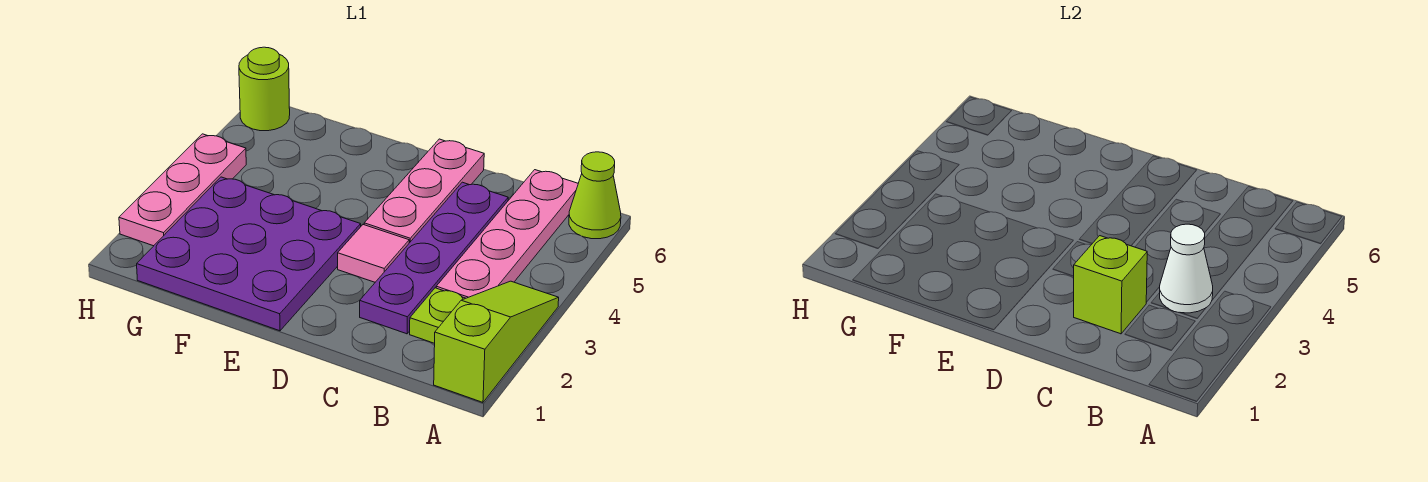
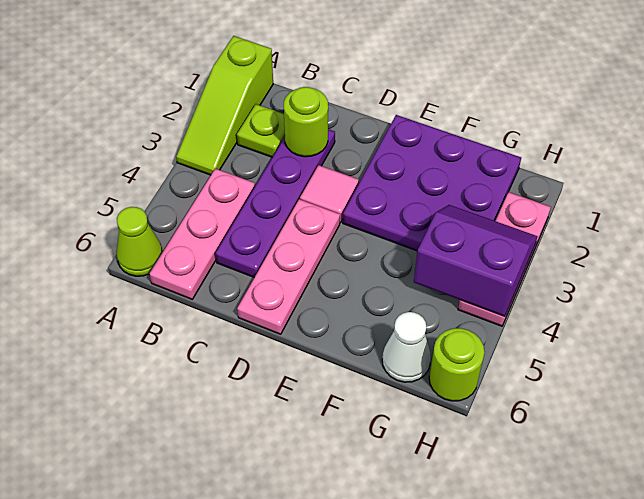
pink plate B3:B6 level 1 -> pink plate B4:B6 level 1
white cone B3 level 2 -> white cone G6 level 1
lime brick C2 level 2 -> lime round brick C2 level 2
none -> purple slope G3:H4 level 2 top 4

